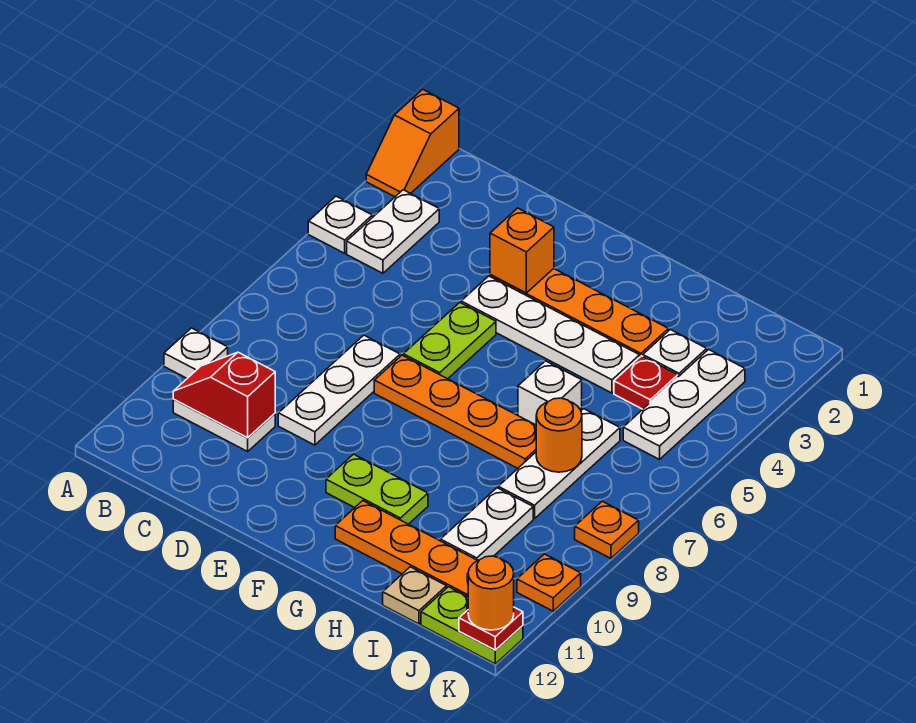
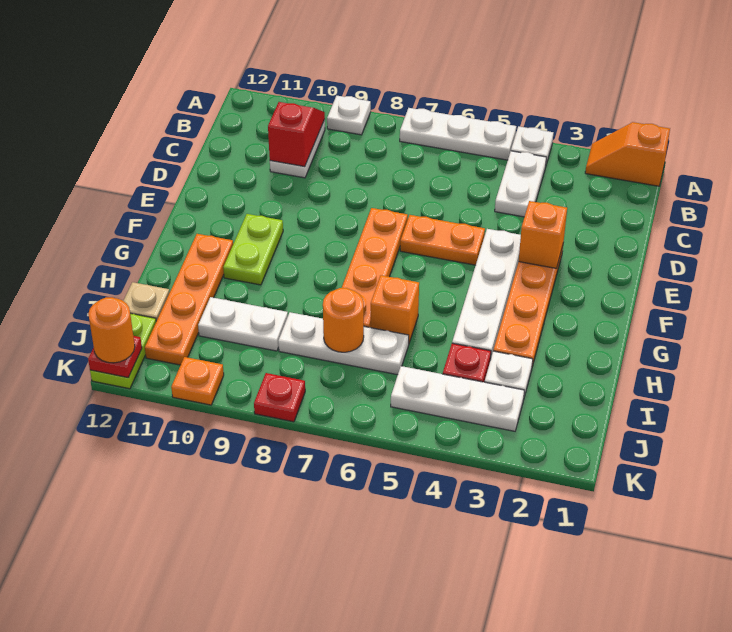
white plate B3:B4 level 1 -> white plate B4:C4 level 1
white plate D7:D9 level 1 -> white plate A5:A7 level 1
lime plate E5:E6 level 1 -> orange plate E5:E6 level 1
white brick H6 level 1 -> orange brick H6 level 1
orange plate K8 level 1 -> red plate K8 level 1

